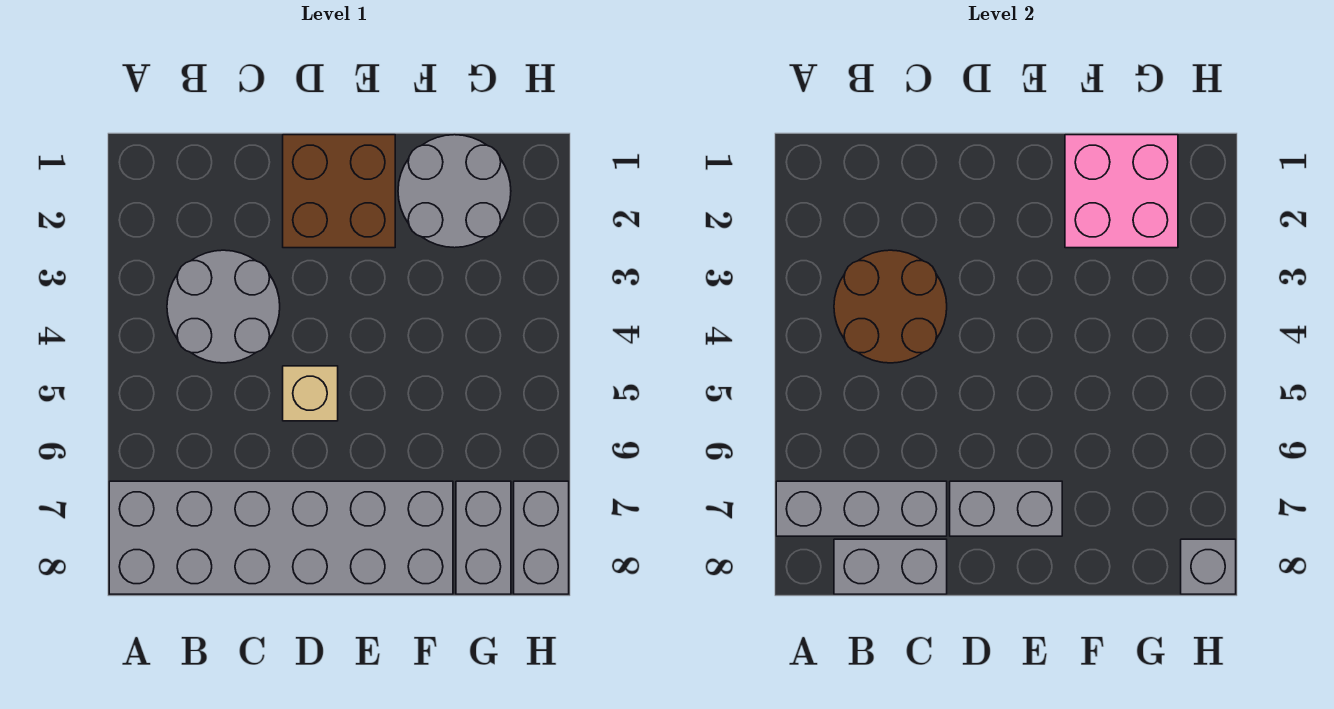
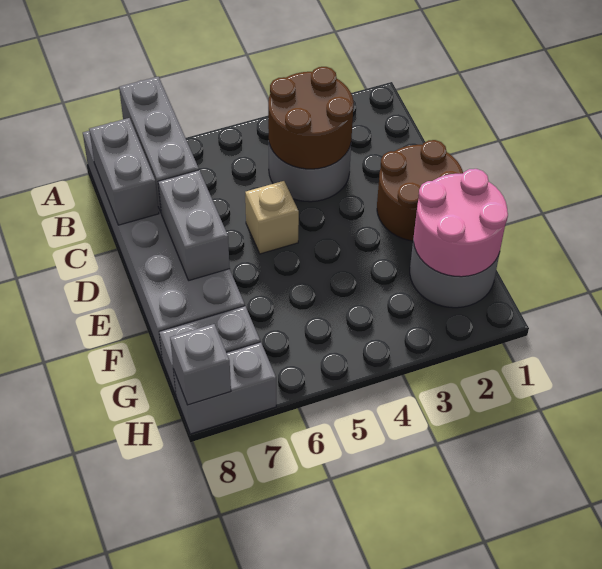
brown brick D1:E2 level 1 -> brown round brick D1:E2 level 1
pink brick F1:G2 level 2 -> pink round brick F1:G2 level 2

